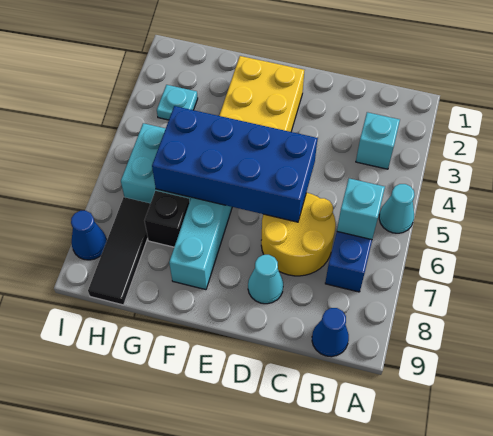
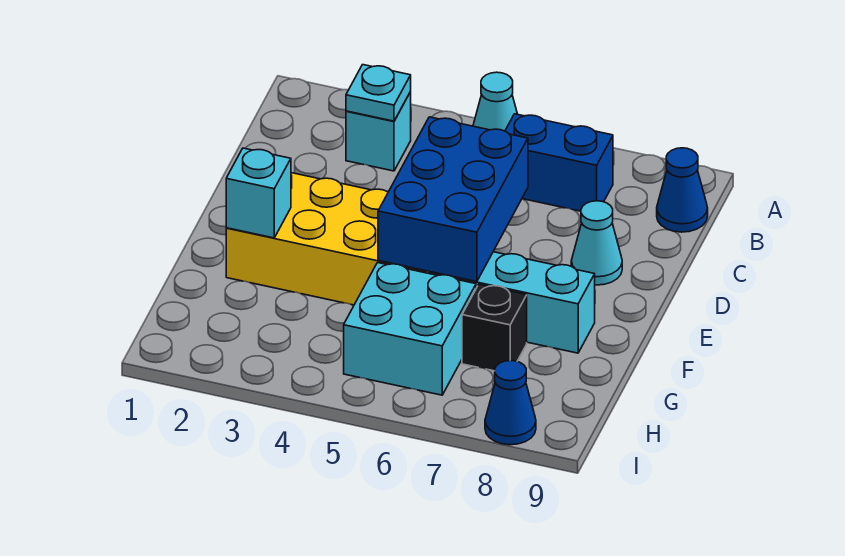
cyan brick B6 level 2 -> cyan brick F2 level 2
yellow round brick C6:D7 level 1 -> none
blue brick D5:G6 level 2 -> blue brick D5:F6 level 2
cyan plate H3 level 1 -> cyan plate B3 level 2
black tile H7:H9 level 1 -> none

